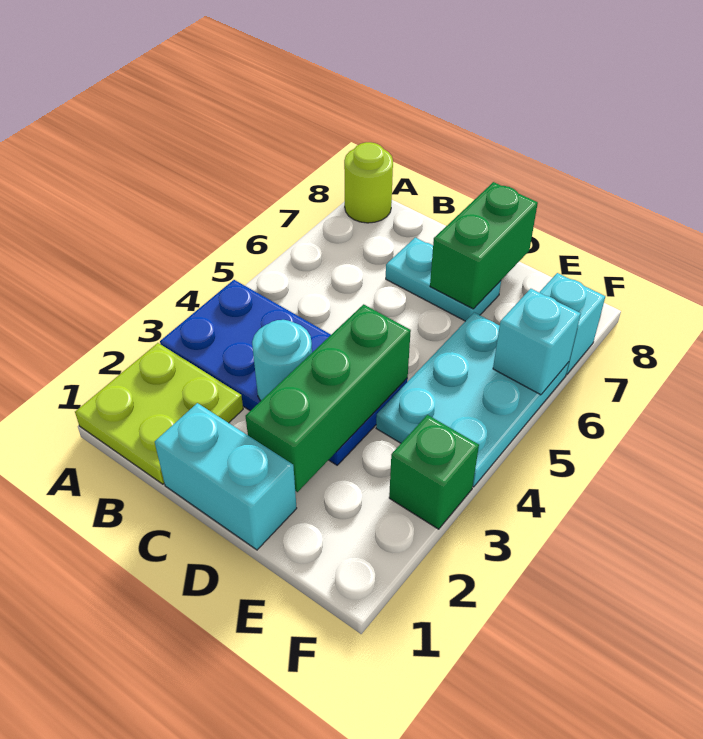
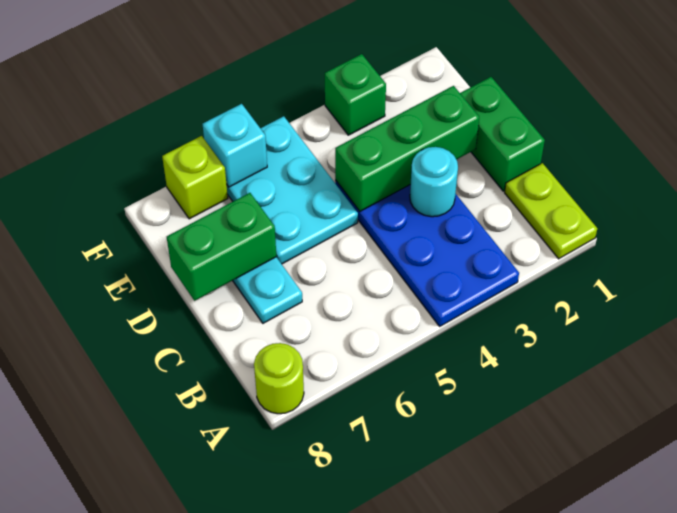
lime plate A1:B2 level 1 -> lime plate A1:B1 level 1
cyan brick C1:D1 level 1 -> green brick C1:D1 level 1
cyan plate E4:F6 level 1 -> cyan plate D5:F6 level 1
cyan brick F7 level 1 -> lime brick F7 level 1

